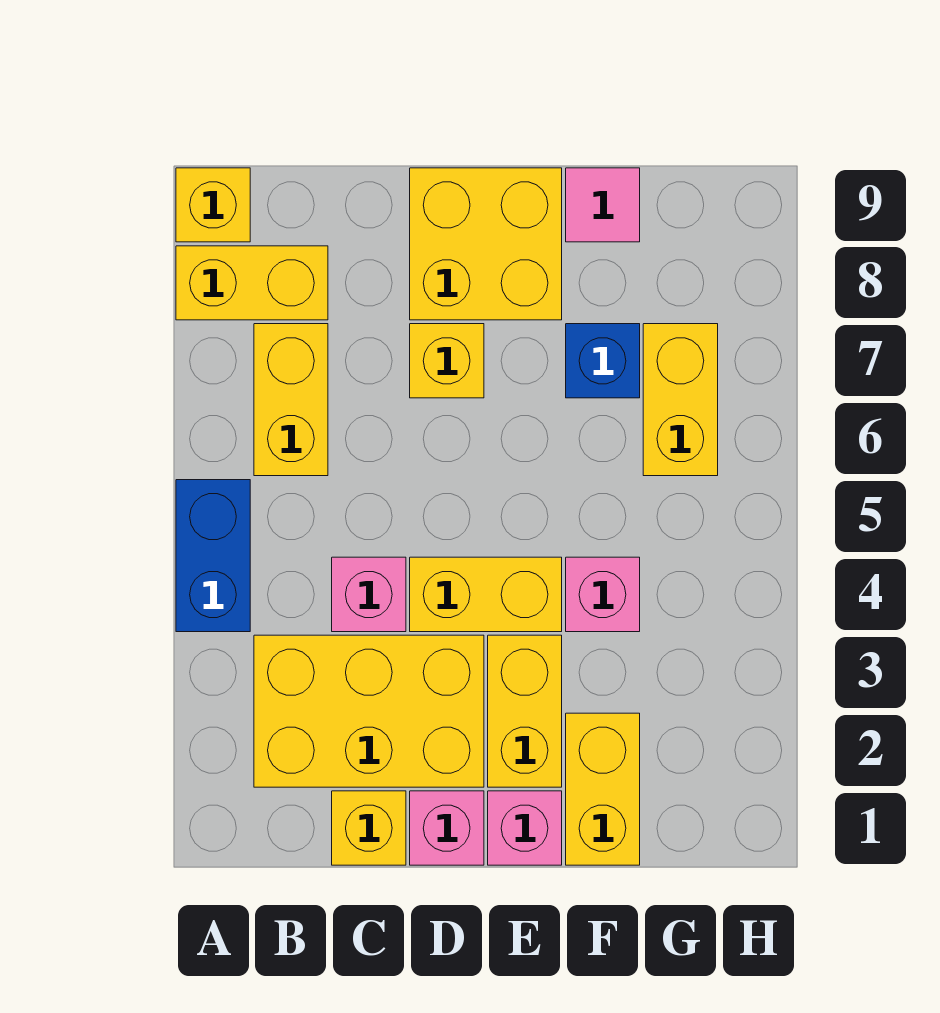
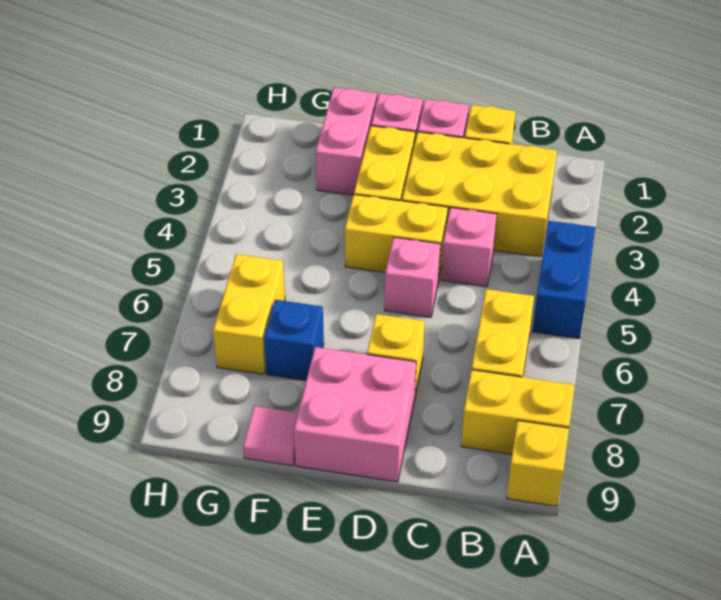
yellow brick D8:E9 level 1 -> pink brick D8:E9 level 1
yellow brick F1:F2 level 1 -> pink brick F1:F2 level 1
pink brick F4 level 1 -> pink brick D5 level 1

